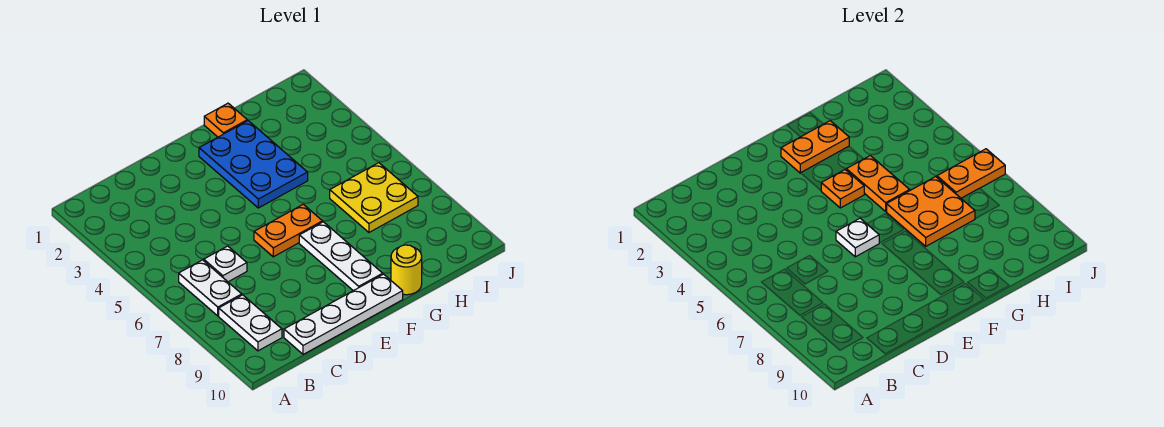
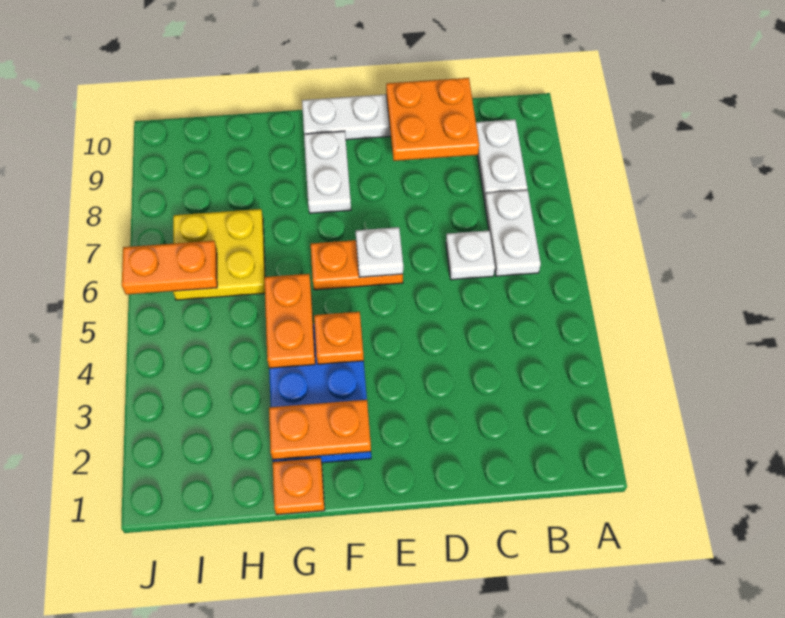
white plate F7:F9 level 1 -> white plate F8:F9 level 1
orange plate G6:H7 level 2 -> orange plate C9:D10 level 2
yellow round brick G10 level 1 -> none

